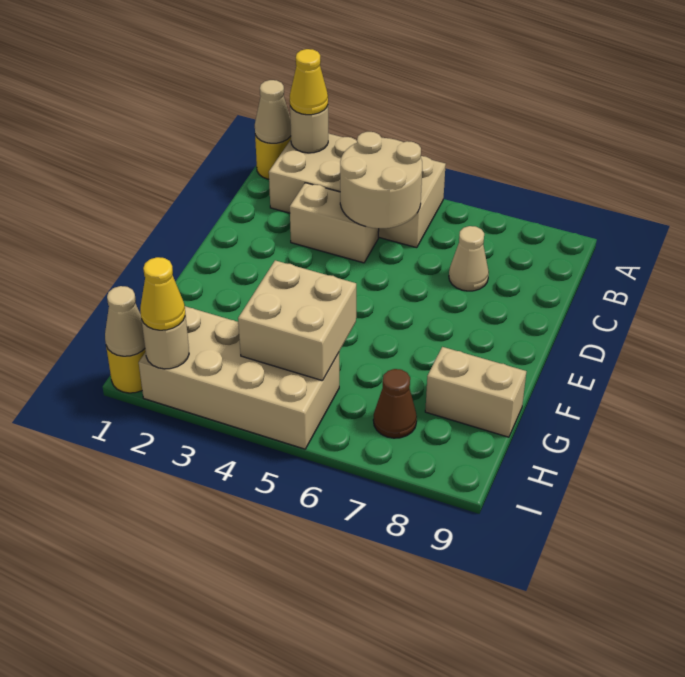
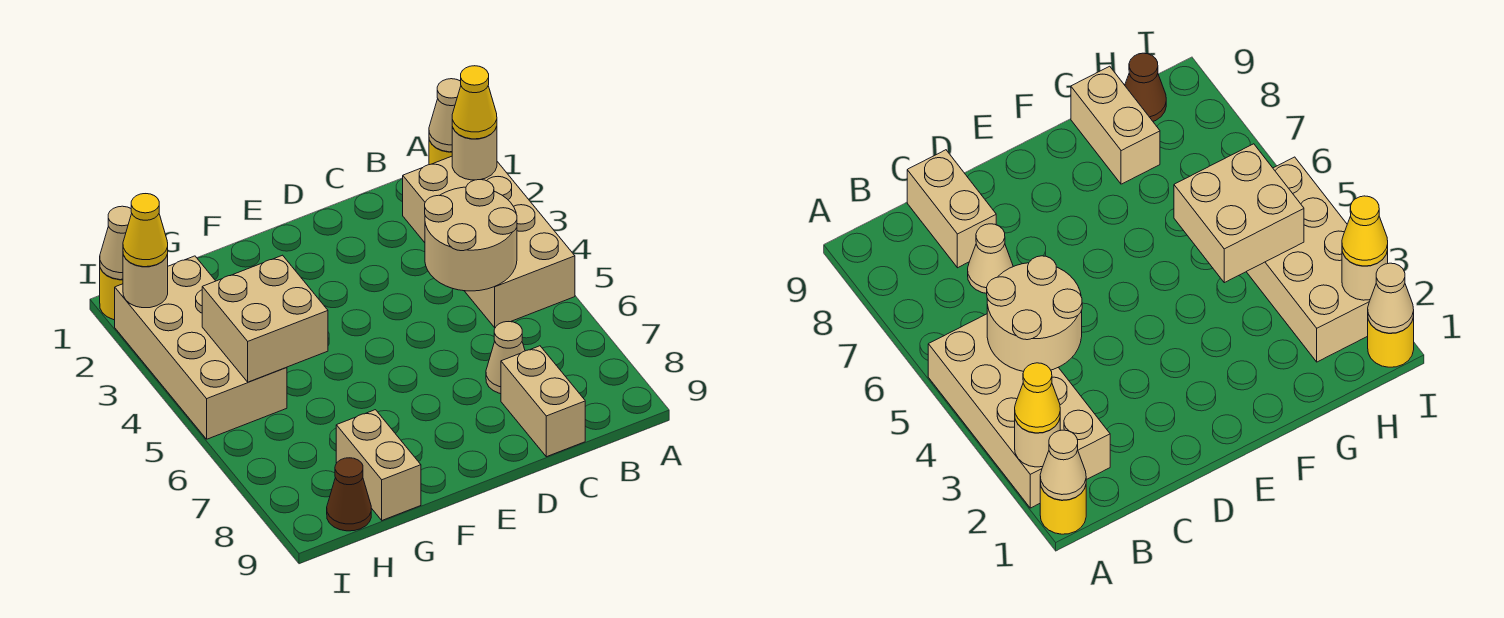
tan brick C3:C4 level 1 -> tan brick C8:C9 level 1
brown cone H7 level 1 -> brown cone H9 level 1

